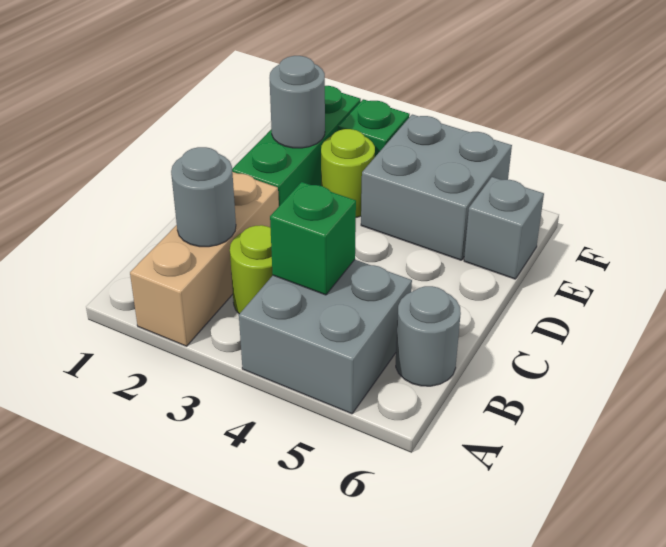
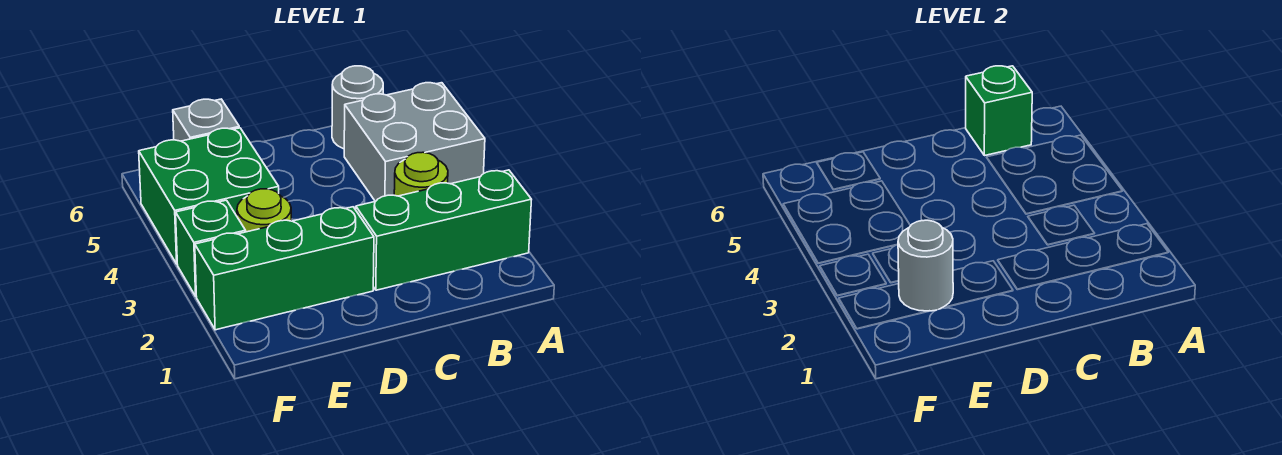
tan brick A2:C2 level 1 -> green brick A2:C2 level 1
grey round brick B2 level 2 -> none
green brick B4 level 2 -> green brick B6 level 2
grey brick E4:F5 level 1 -> green brick E4:F5 level 1

